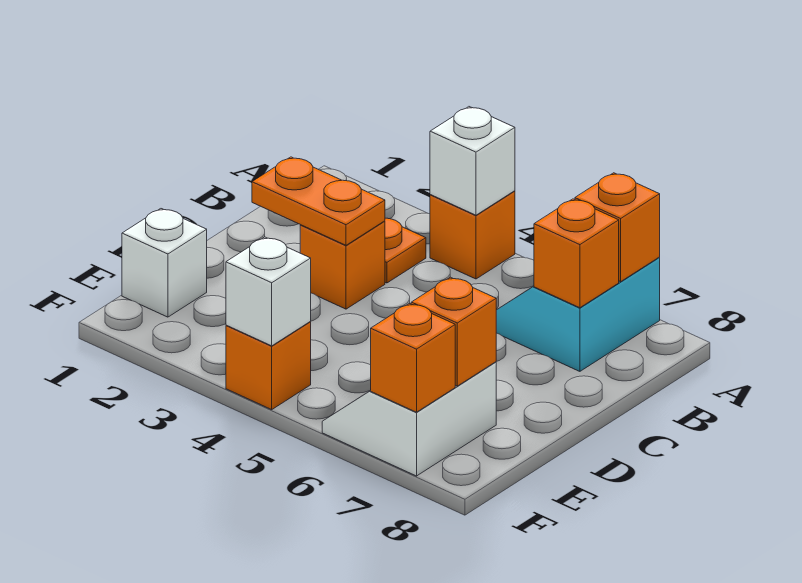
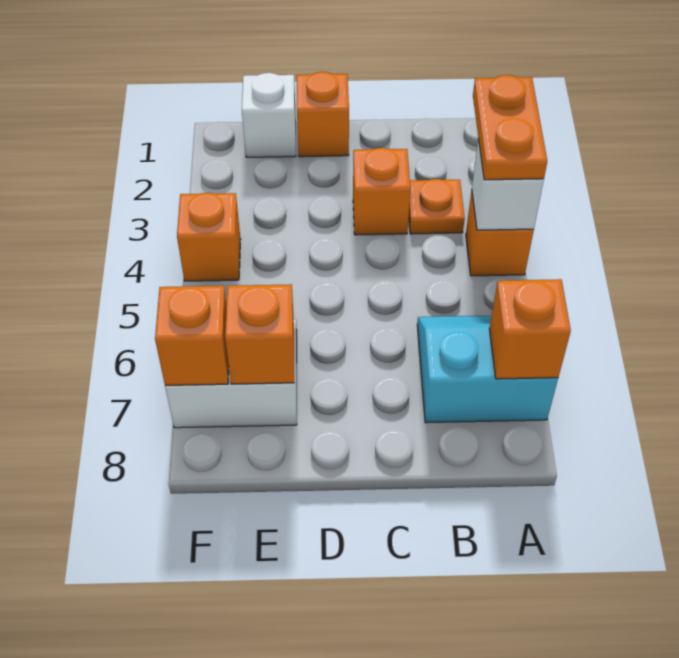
orange brick B7 level 2 -> orange brick D1 level 1
orange plate C2:C3 level 2 -> orange plate A3:A4 level 3
white brick F4 level 2 -> none

